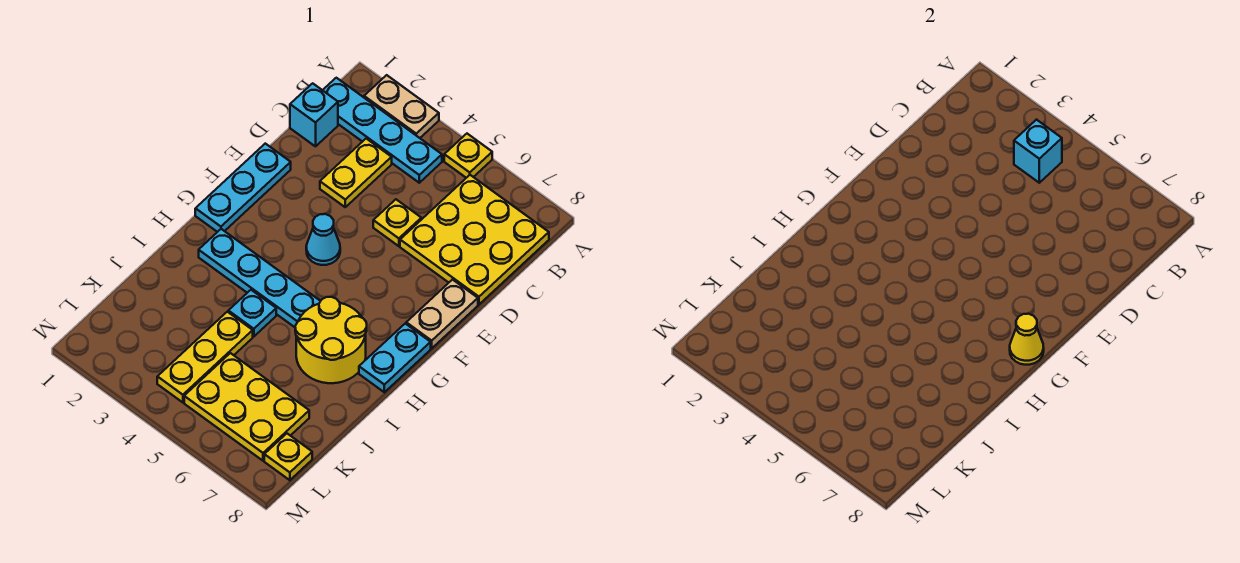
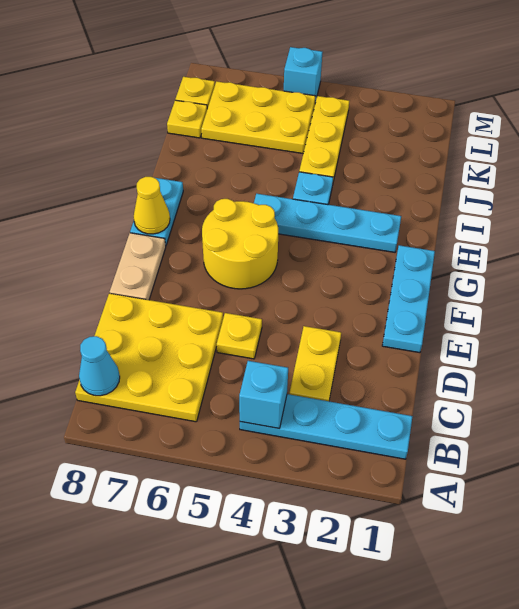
tan plate A2:A3 level 1 -> none
yellow plate A5 level 1 -> yellow plate K8 level 1
cyan brick C1 level 1 -> cyan brick M5 level 1
cyan cone F4 level 1 -> cyan cone B8 level 2
yellow round brick H6:I7 level 1 -> yellow round brick F5:G6 level 1

